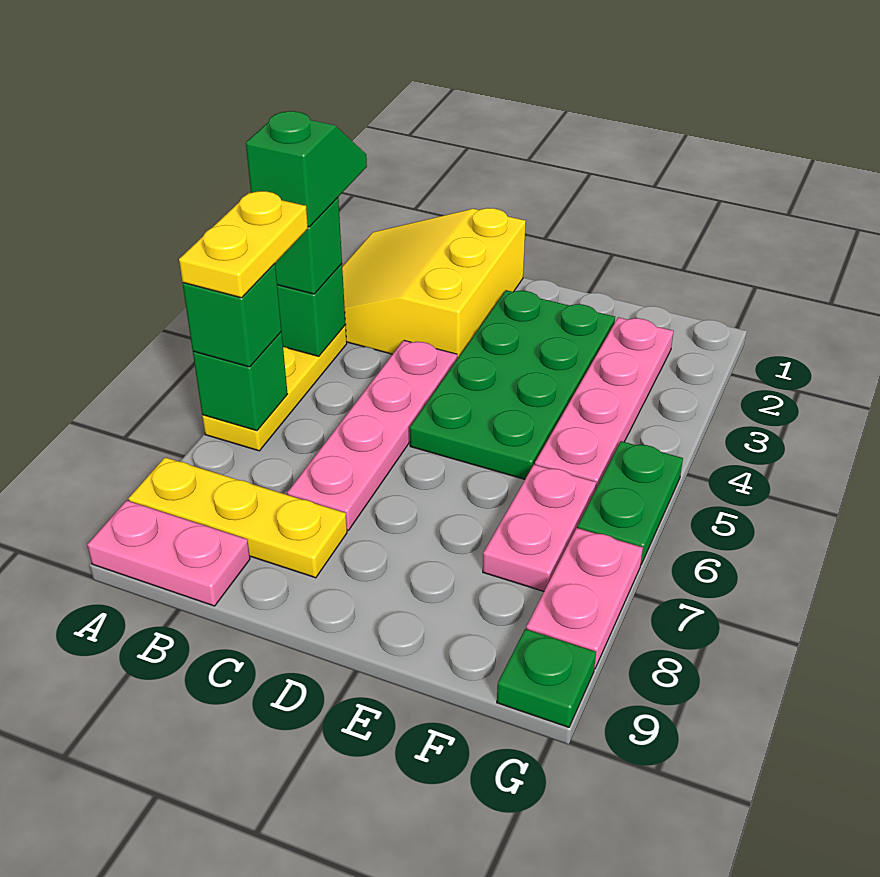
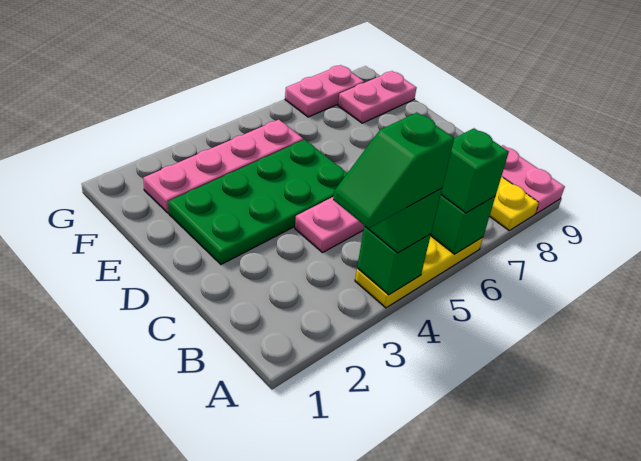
yellow slope A1:C3 level 1 top C -> none
yellow plate A5:A6 level 4 -> none
pink plate F6:F7 level 1 -> pink plate F8:F9 level 1
green plate G5:G6 level 1 -> none
green plate G9 level 1 -> none

